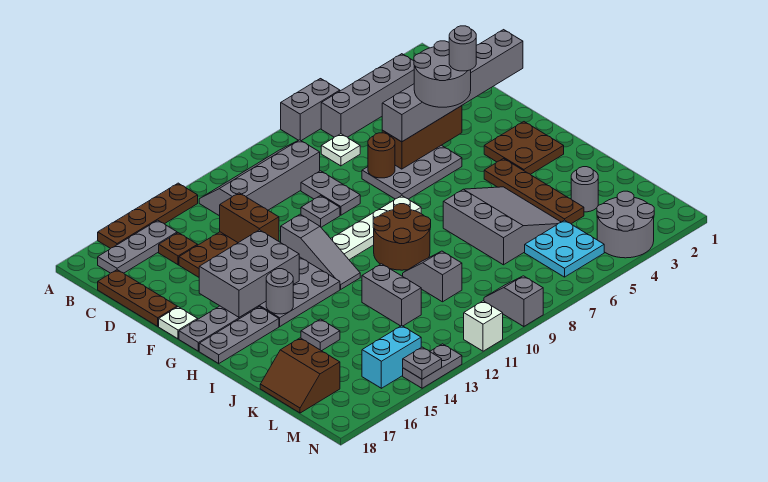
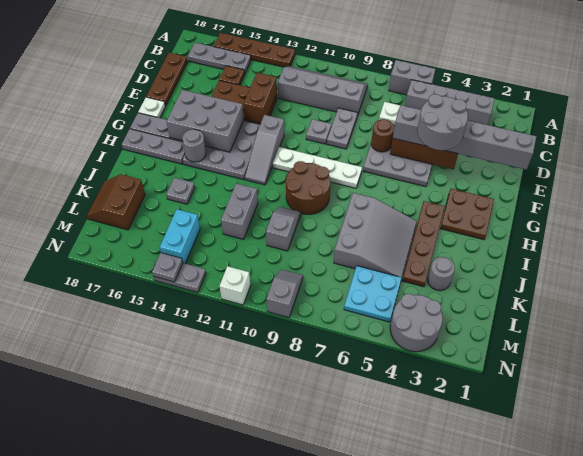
grey round brick F4 level 5 -> none
cyan brick M14:M15 level 1 -> cyan brick L14:M14 level 1

